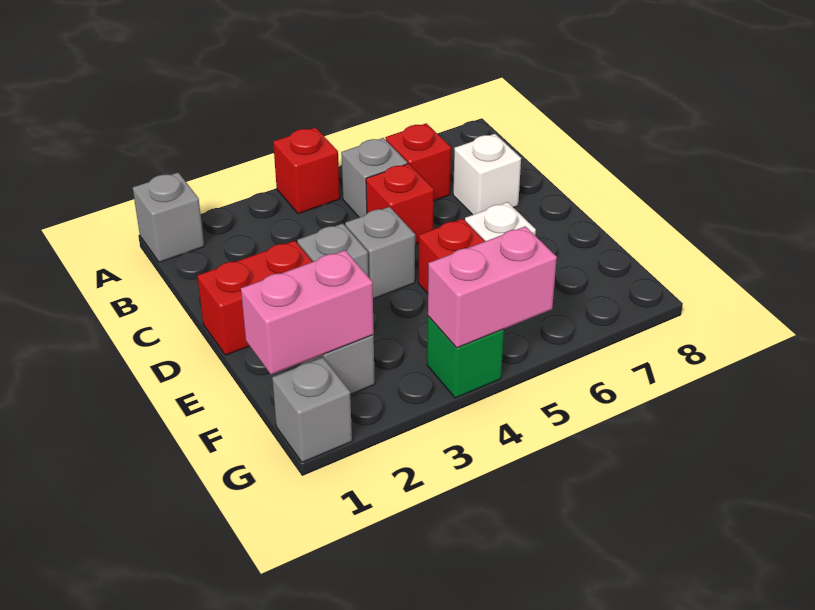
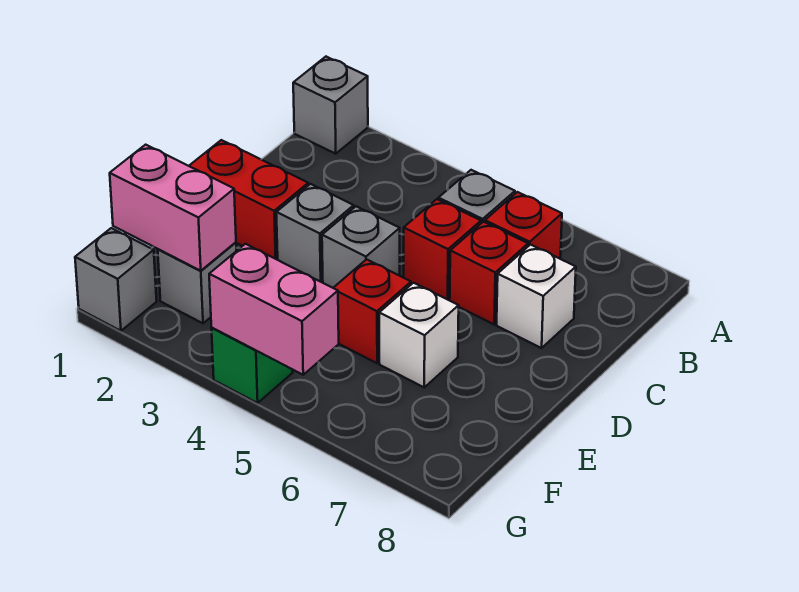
red brick A4 level 1 -> red brick C6 level 1

